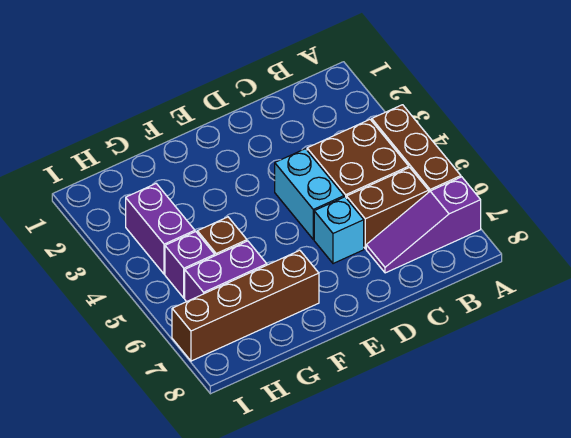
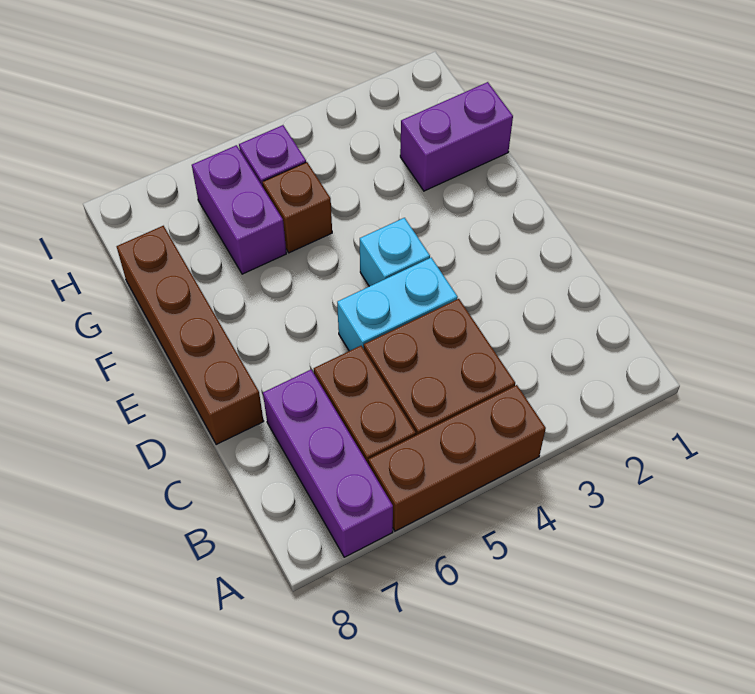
purple slope A7:C7 level 1 top A -> purple brick A7:C7 level 1
cyan brick D6 level 1 -> cyan brick E4 level 1
brown brick F7:I7 level 1 -> brown brick D8:G8 level 1
purple brick H3:H4 level 1 -> purple brick G1:G2 level 1

